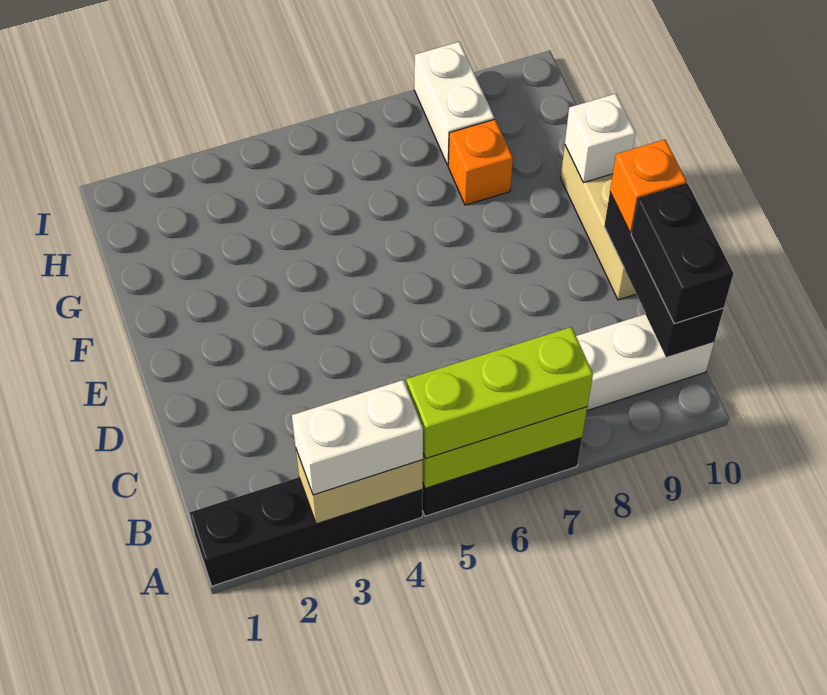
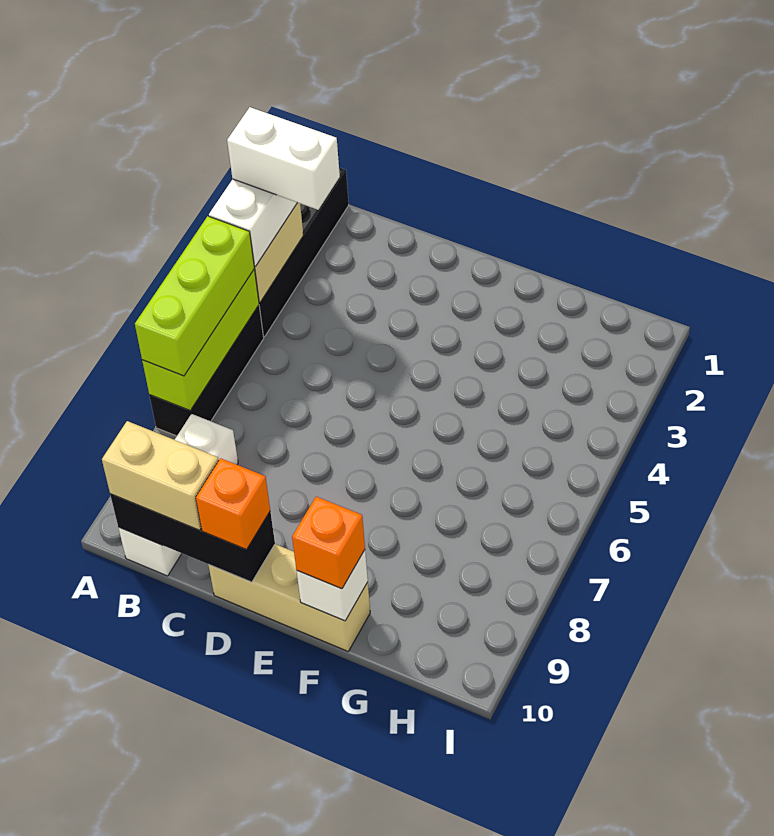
black brick B10:C10 level 3 -> tan brick B10:C10 level 3
orange brick G8 level 1 -> orange brick F10 level 3
white brick H8:I8 level 1 -> white brick A3:B3 level 4

